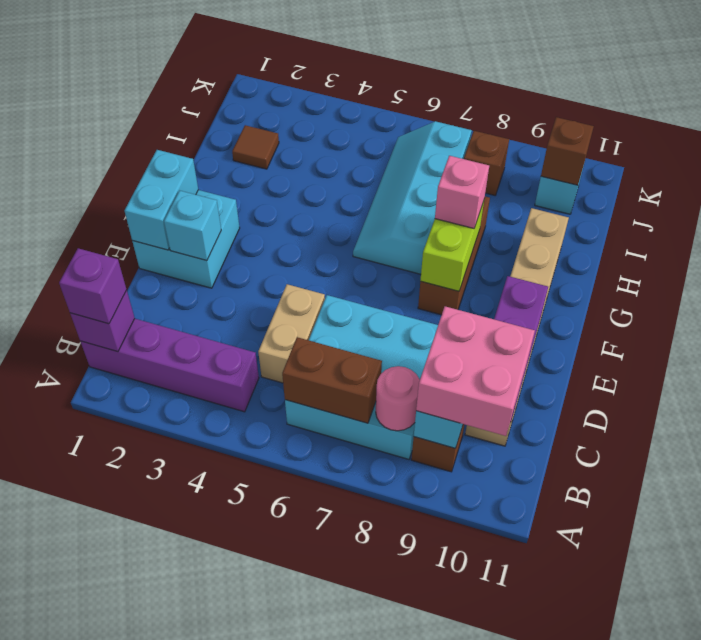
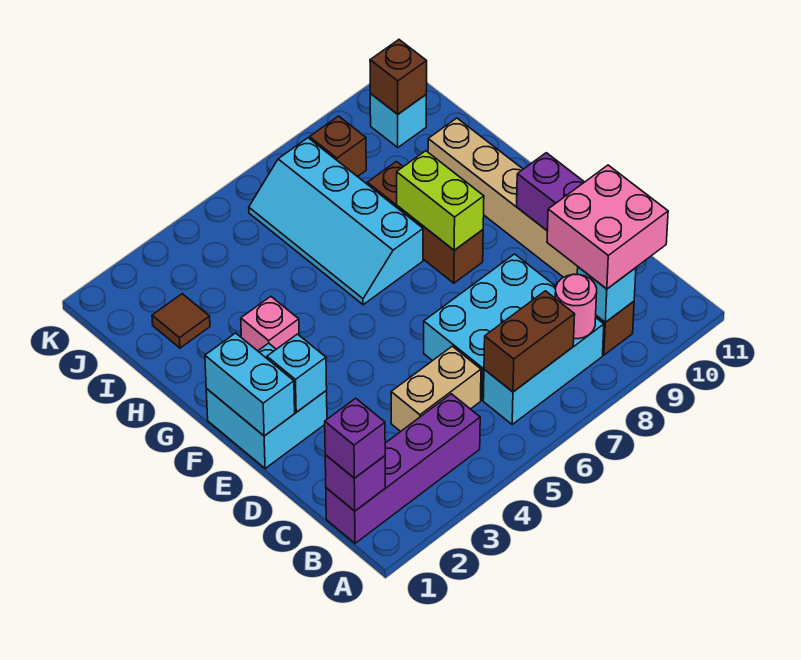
tan brick C5:D5 level 1 -> tan brick C4:C5 level 1
pink brick G8 level 3 -> pink brick G3 level 1

